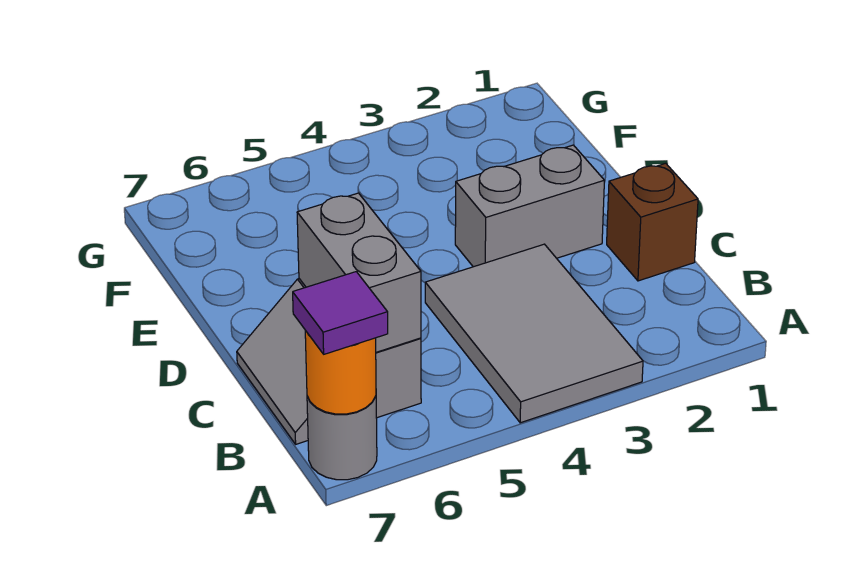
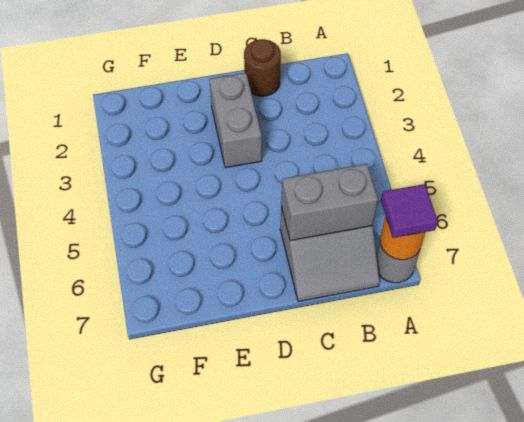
grey tile A3:C4 level 1 -> none
brown brick C1 level 1 -> brown round brick C1 level 1

